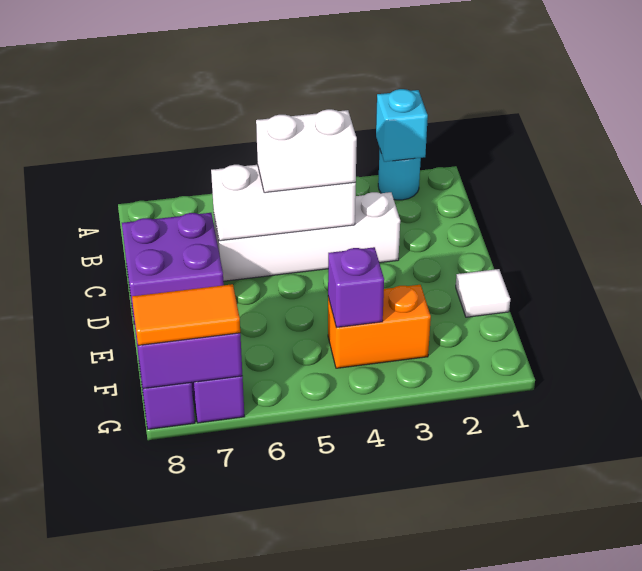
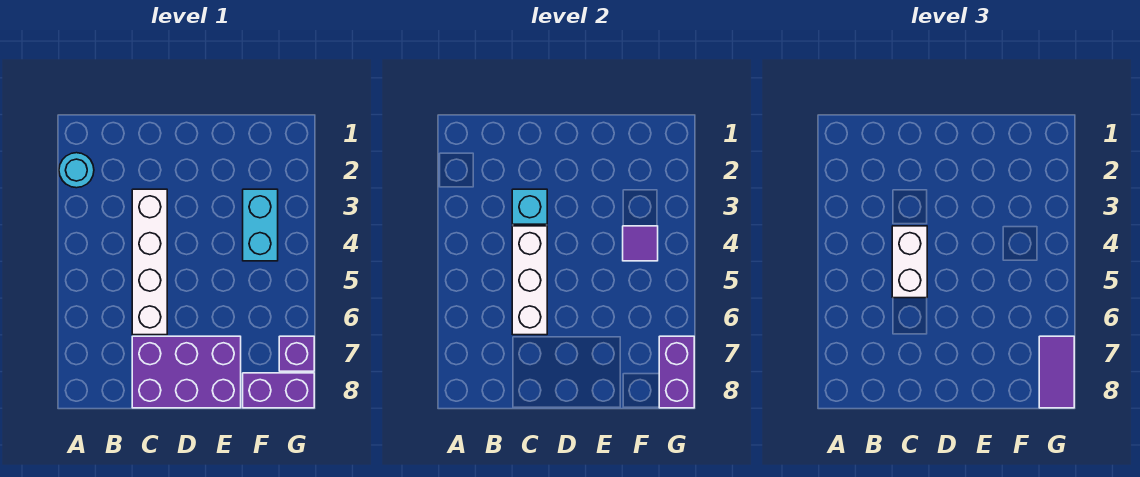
cyan brick A2 level 2 -> cyan brick C3 level 2
purple brick C7:D8 level 1 -> purple brick C7:E8 level 1
white tile E1 level 1 -> none
orange brick F3:F4 level 1 -> cyan brick F3:F4 level 1
purple brick F4 level 2 -> purple tile F4 level 2
orange tile G7:G8 level 3 -> purple tile G7:G8 level 3

